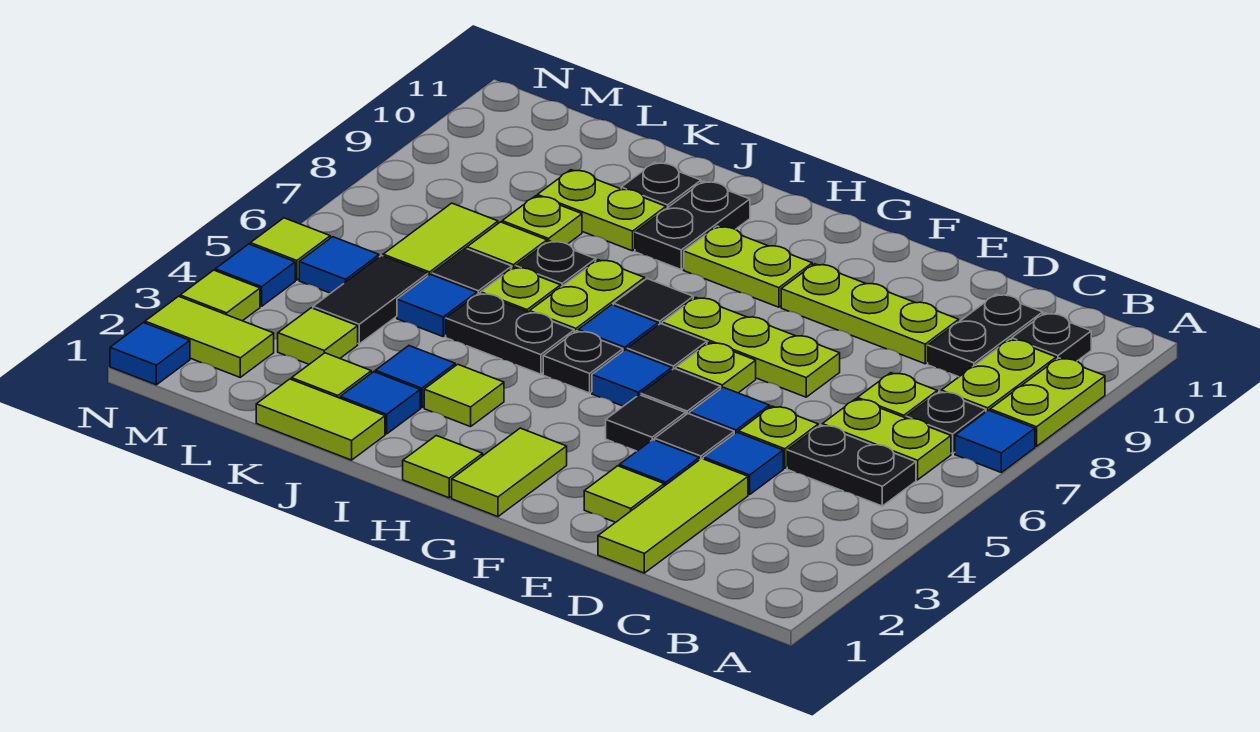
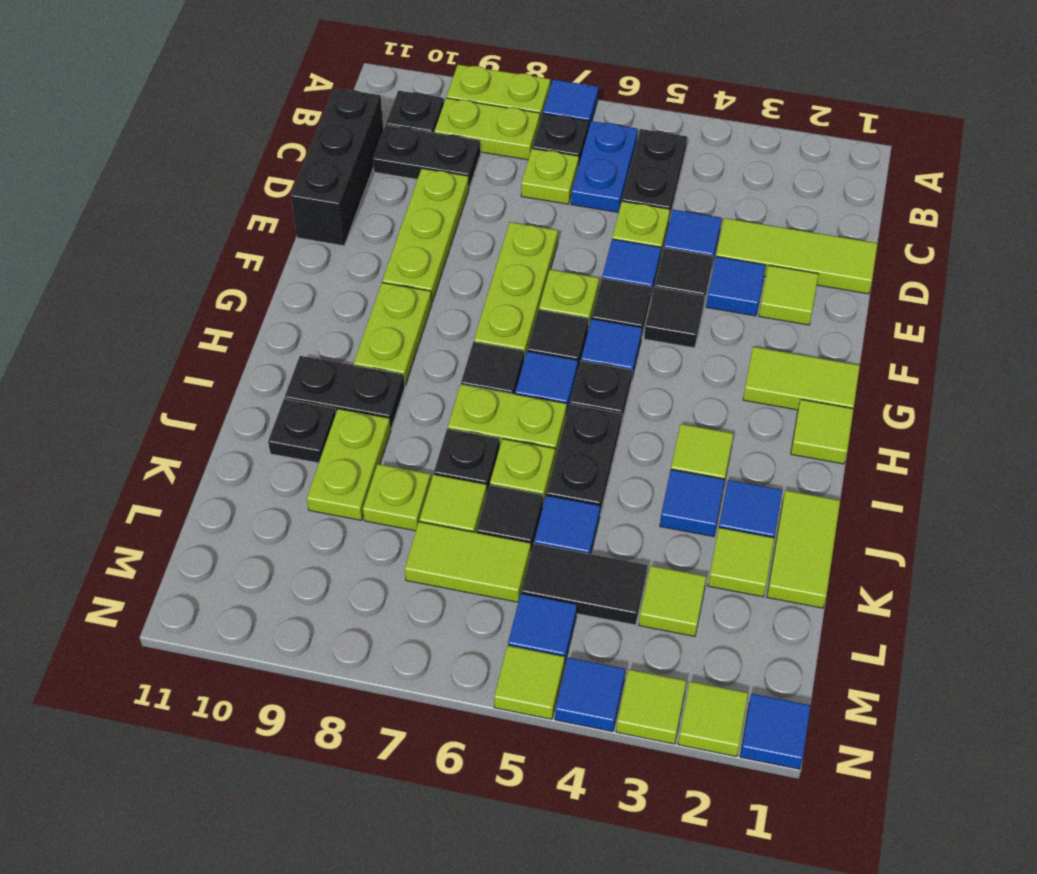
lime plate B6:C6 level 1 -> blue plate B6:C6 level 1
none -> black brick C11:E11 level 1
lime tile M2:N2 level 1 -> lime tile N2 level 1

